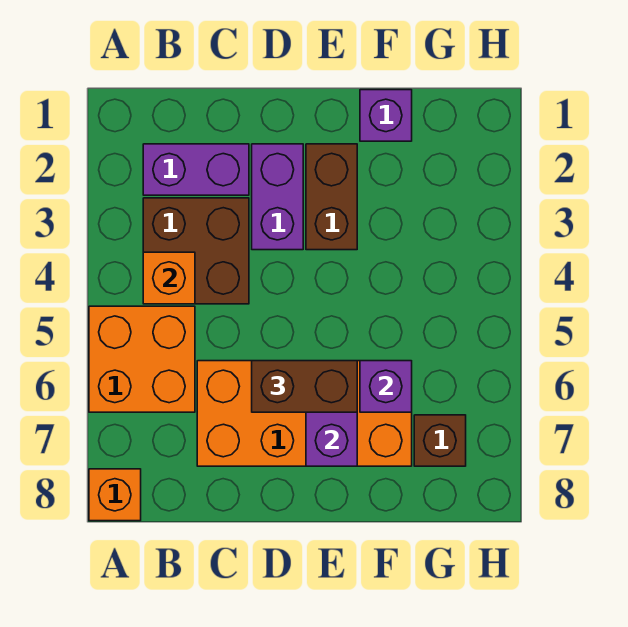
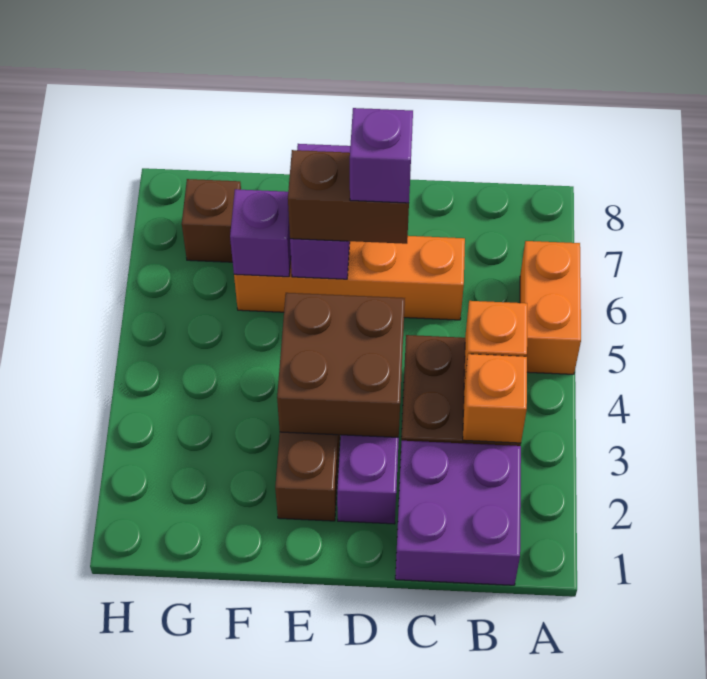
orange brick A5:B6 level 1 -> orange brick A5:A6 level 1
orange brick A8 level 1 -> orange brick B3 level 2
purple brick B2:C2 level 1 -> purple brick B1:C2 level 1
orange brick C6:F7 level 1 -> orange brick C6:F6 level 1
none -> brown brick D3:E4 level 2
purple brick F1 level 1 -> purple brick D6 level 4

